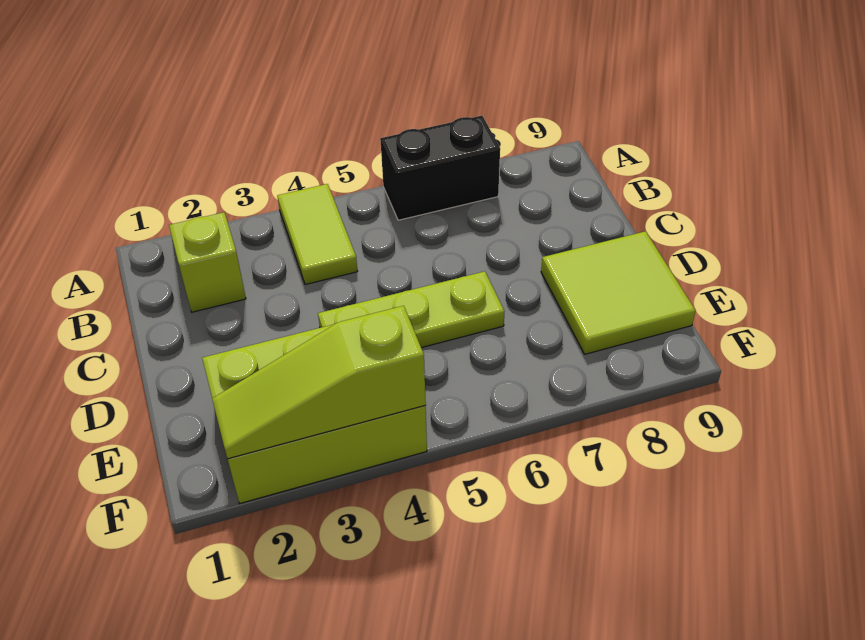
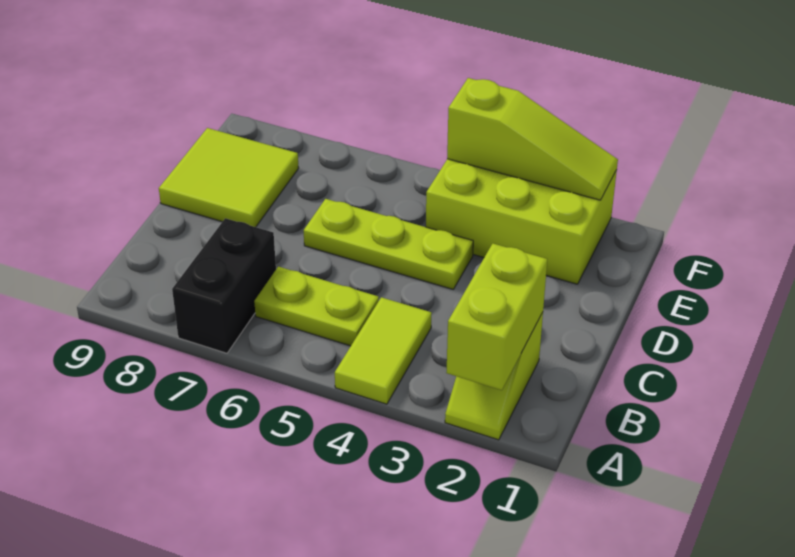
none -> lime brick A2:B2 level 2
black brick A6:A7 level 1 -> black brick A7:B7 level 1
none -> lime plate B5:B6 level 1

